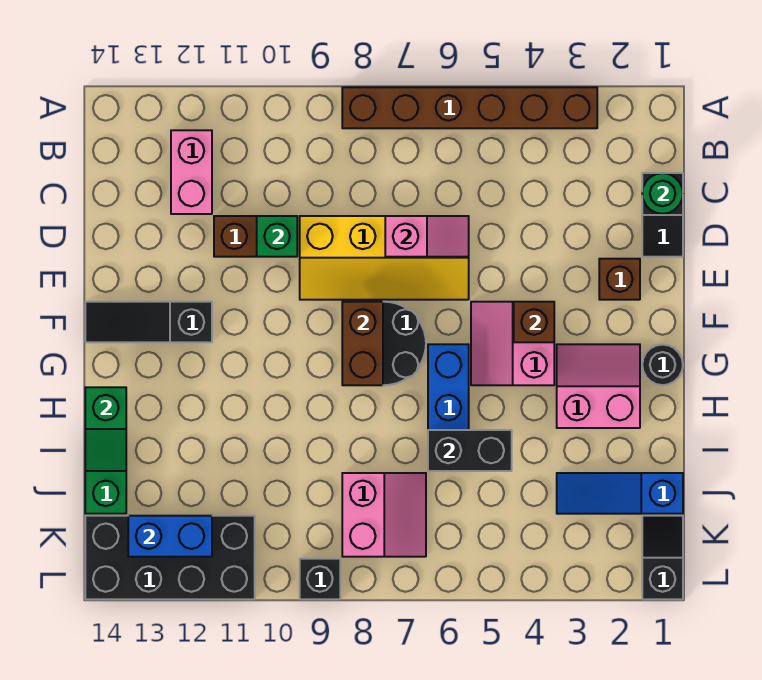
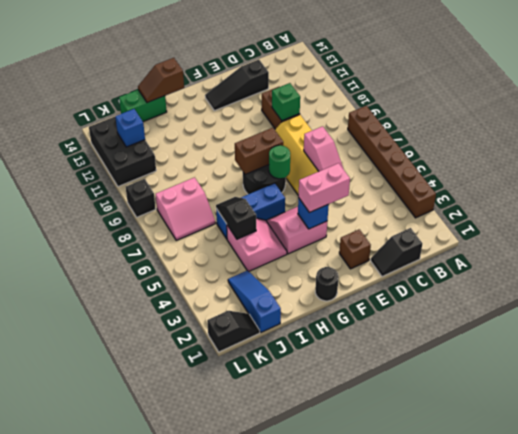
pink brick B12:C12 level 1 -> pink brick E4:F4 level 3
green round brick C1 level 2 -> green round brick F7 level 2
brown brick F4 level 2 -> blue brick F4 level 2
black slope F12:F14 level 1 top 12 -> black slope D13:F13 level 1 top D
pink slope G2:H3 level 1 top H -> pink slope H4:I5 level 1 top I
green slope H14:I14 level 2 top H -> brown slope H14:I14 level 2 top H
black brick I5:I6 level 2 -> black slope I5:I6 level 2 top 5
black brick K11:L14 level 1 -> black brick K11:L13 level 1
blue brick K12:K13 level 2 -> blue brick K12 level 2

